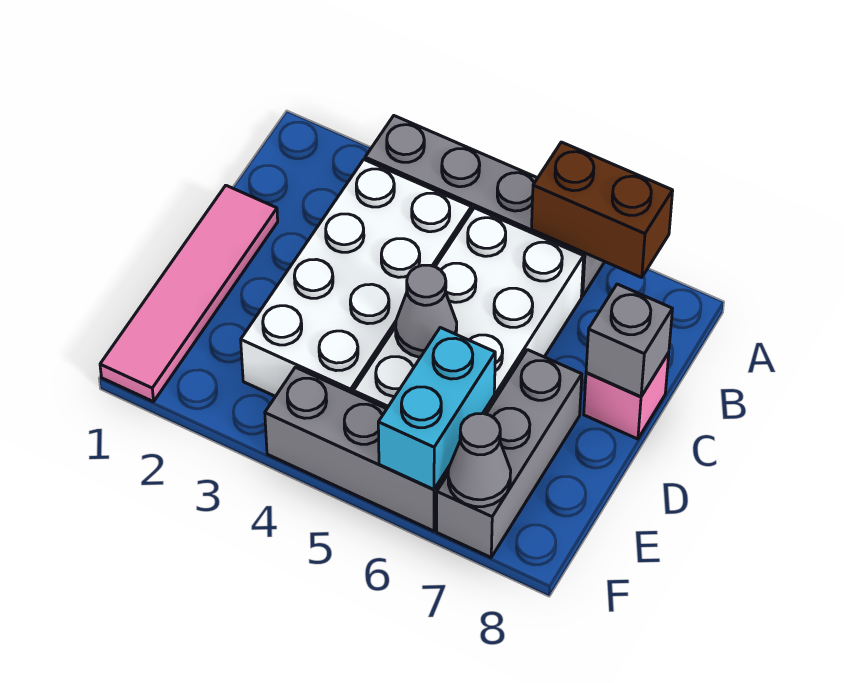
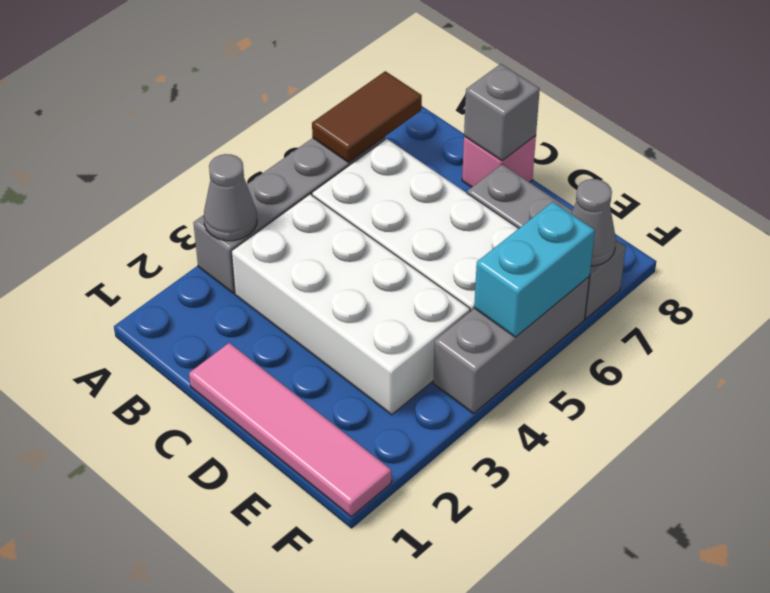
brown brick A6:A7 level 2 -> brown tile A6:A7 level 2
grey cone D5 level 2 -> grey cone A3 level 2
cyan brick E6:F6 level 2 -> cyan brick F5:F6 level 2

